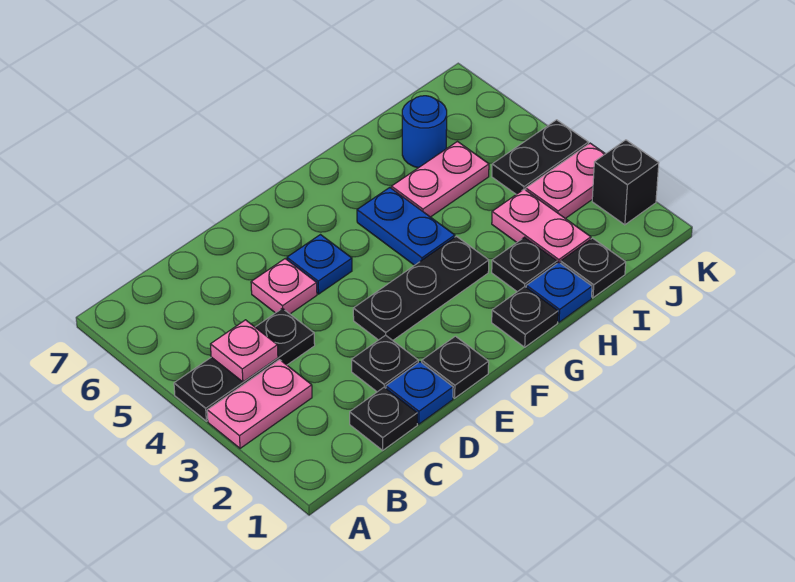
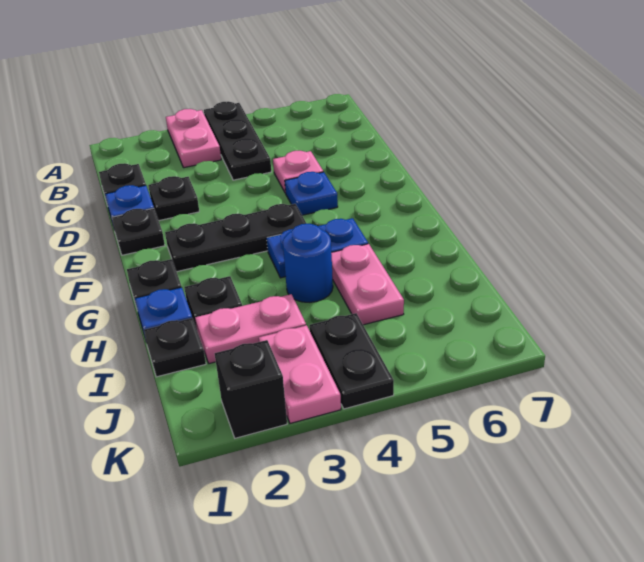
pink plate B4 level 2 -> none
black plate E3:G3 level 1 -> black plate F2:F4 level 1
blue round brick I6 level 1 -> blue round brick H4 level 1

